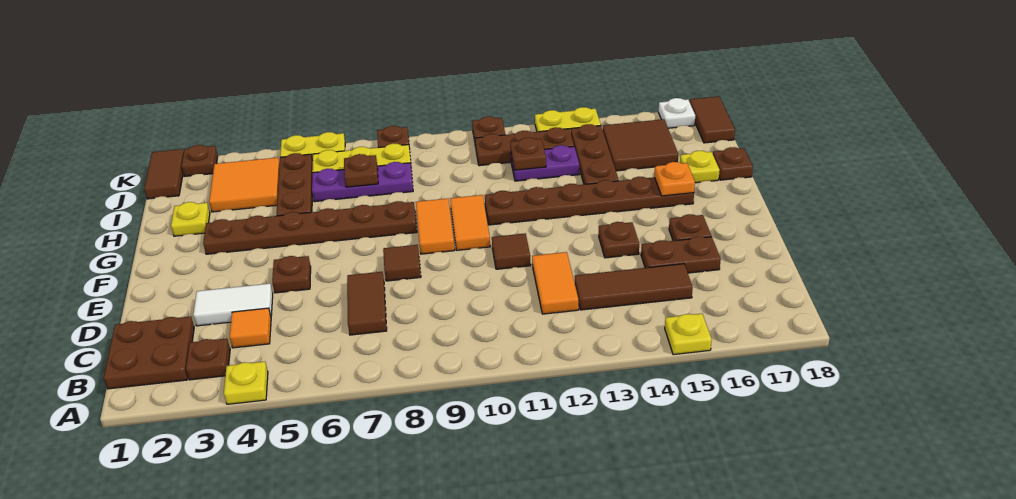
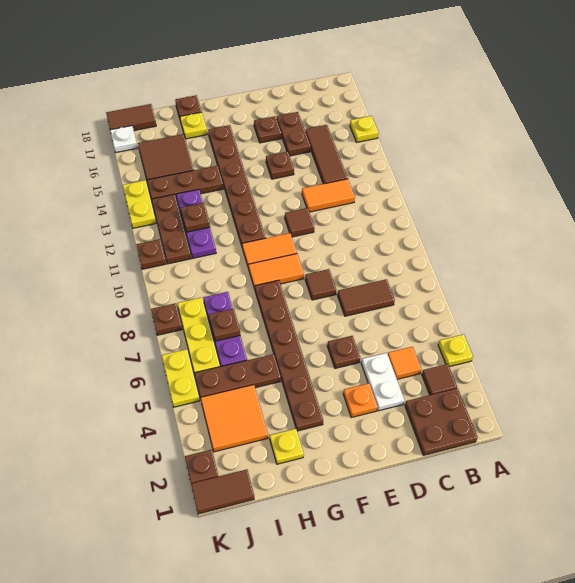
brown plate B3 level 1 -> brown tile B3 level 1
white tile D3:D4 level 1 -> white plate D3:D4 level 1
orange plate G16 level 2 -> orange plate E3 level 1
purple plate I12:I13 level 1 -> purple plate I11:I13 level 1

